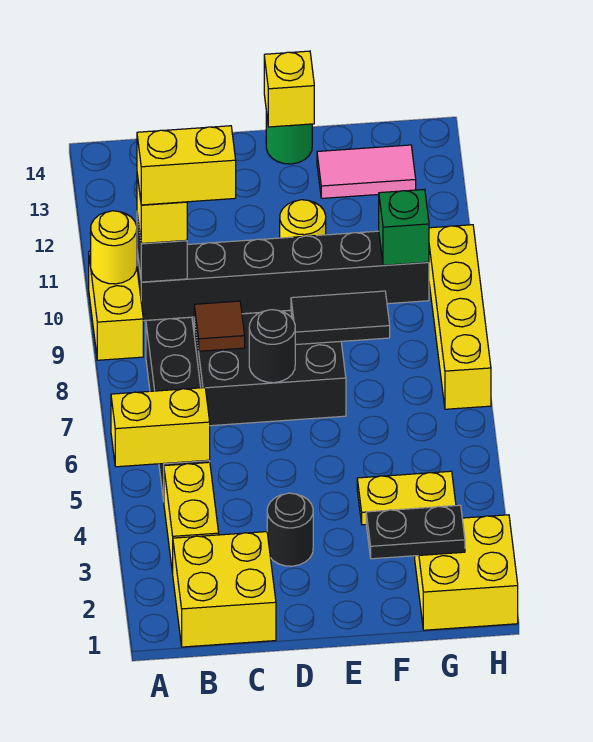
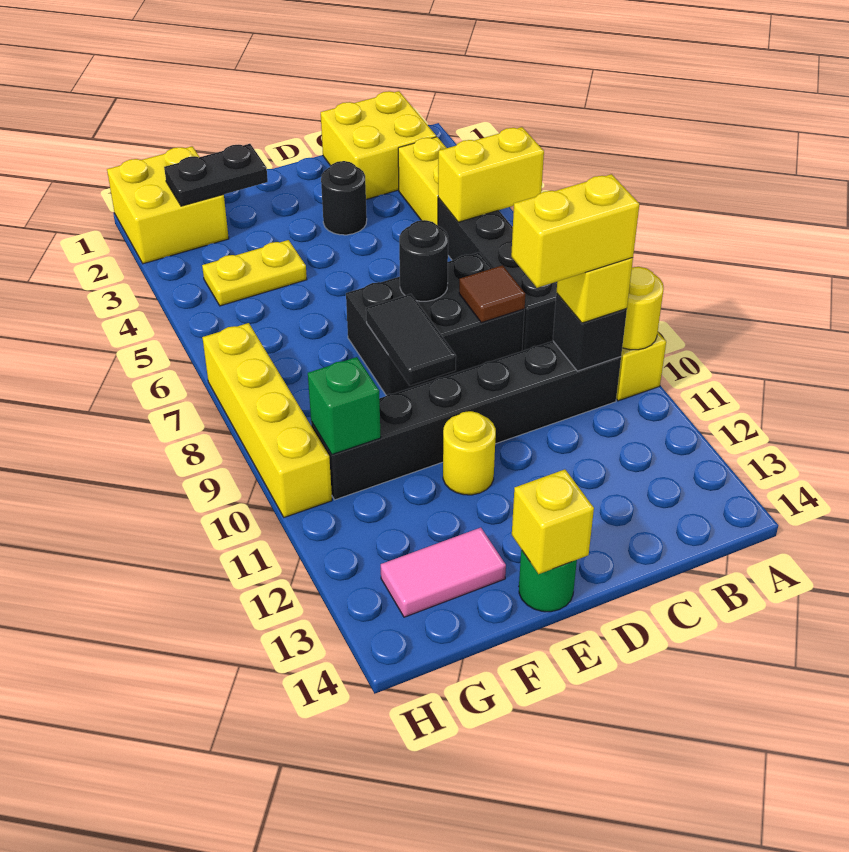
black tile E8:F8 level 2 -> black tile E8:E9 level 2

